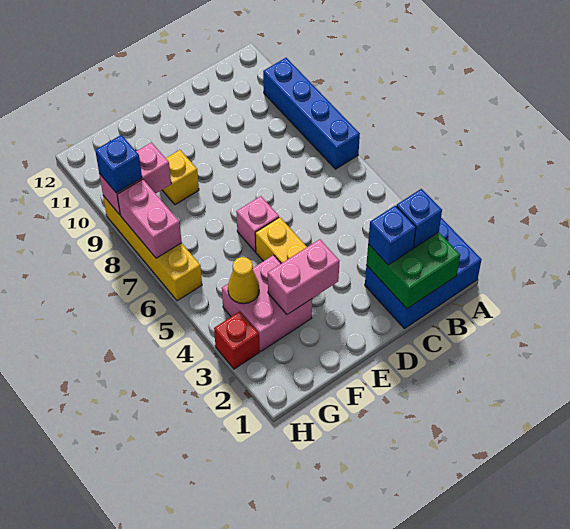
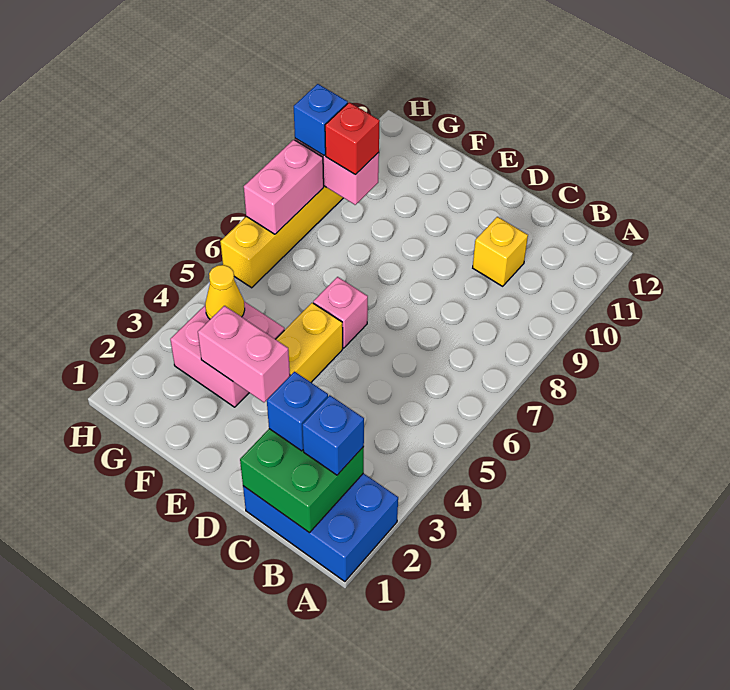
blue brick A7:A10 level 1 -> none
yellow brick F9 level 1 -> yellow brick C10 level 1
red brick H3 level 1 -> red brick G9 level 3

